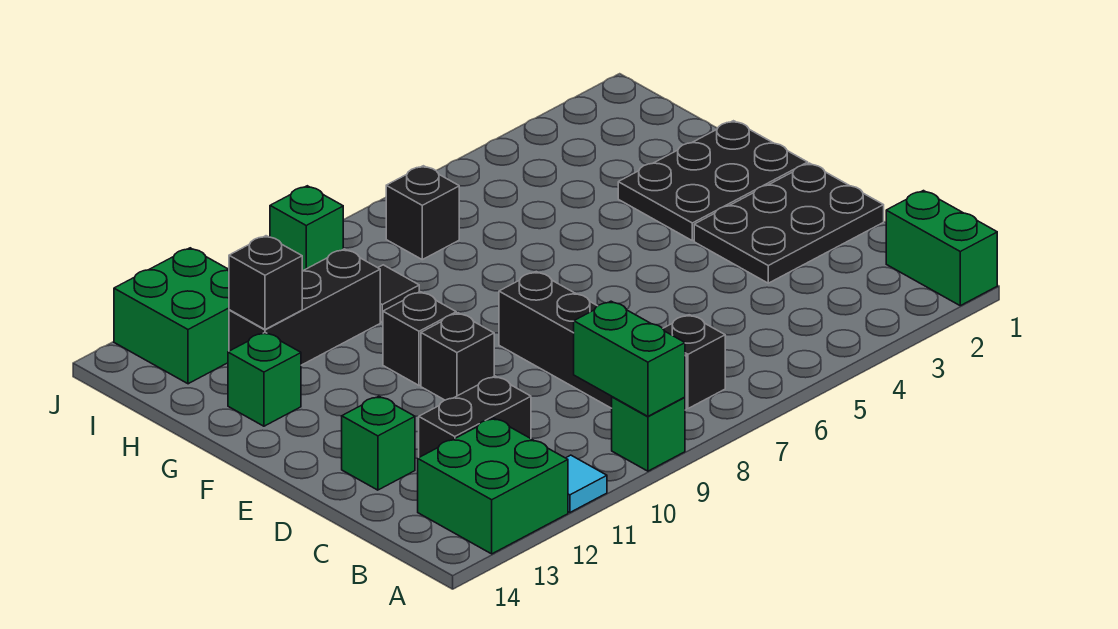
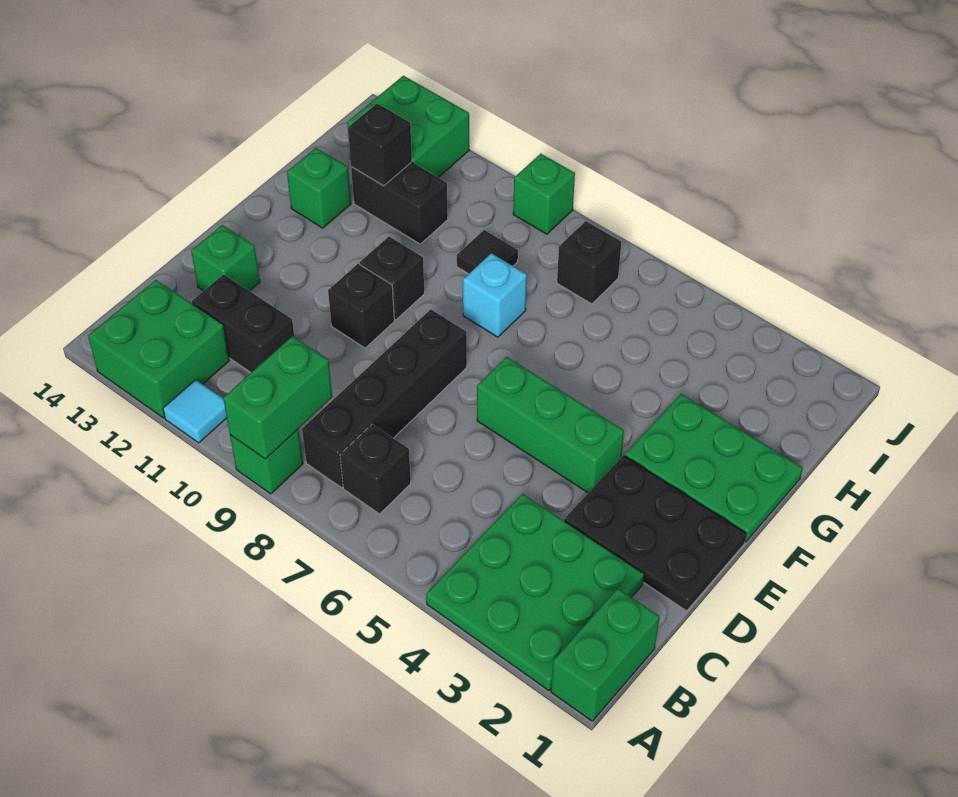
none -> green plate A2:C4 level 1
none -> green brick E4:E6 level 1
black plate F1:G3 level 1 -> green plate F1:G3 level 1
none -> cyan brick G8 level 1
black brick H10:H12 level 1 -> black brick H11:H12 level 1

